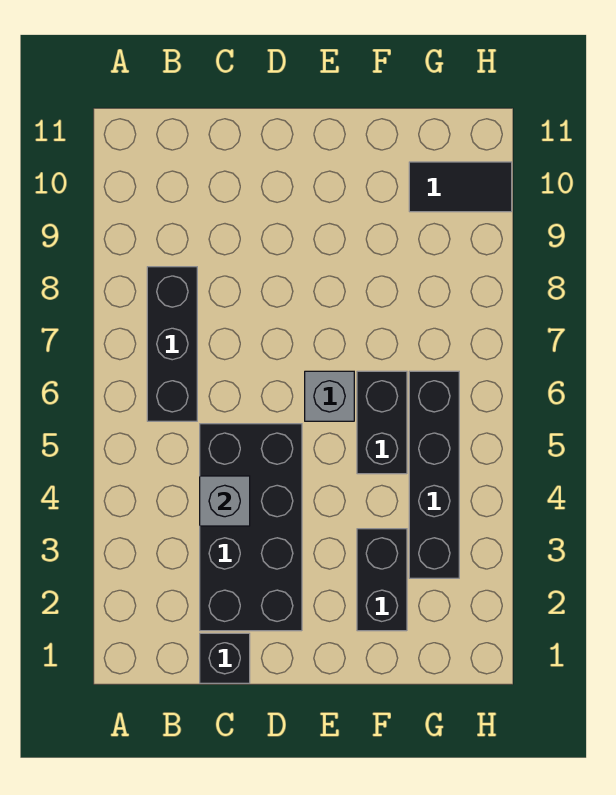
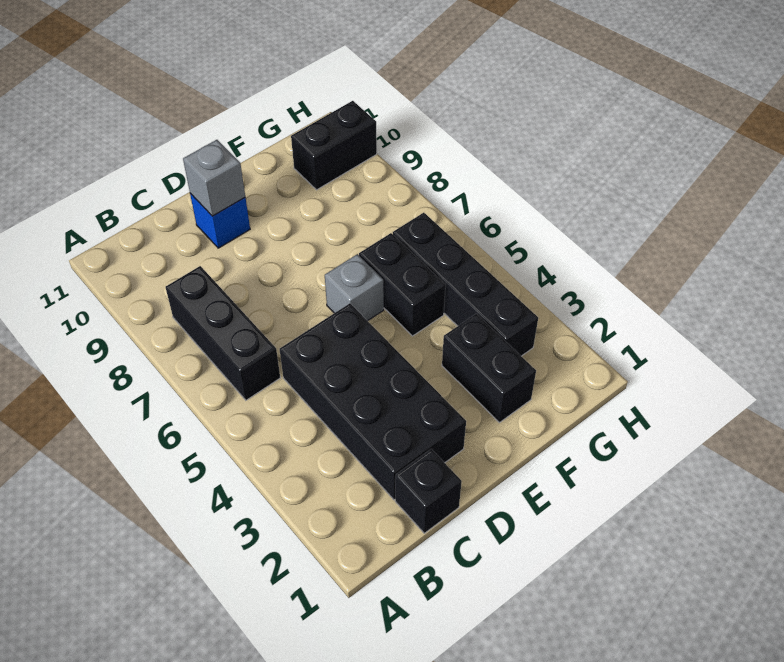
grey brick C4 level 2 -> grey brick D10 level 2
none -> blue brick D10 level 1
black tile G10:H10 level 1 -> black brick G10:H10 level 1

